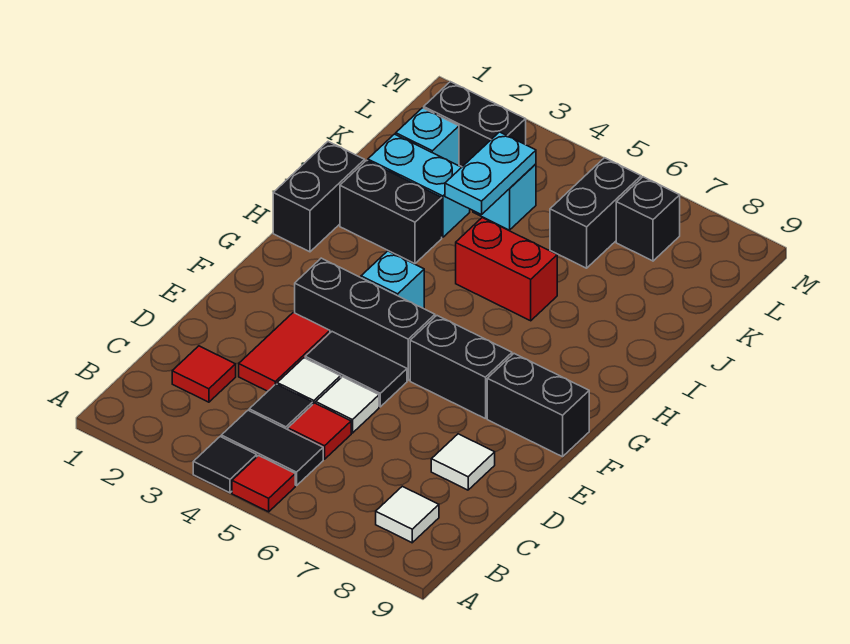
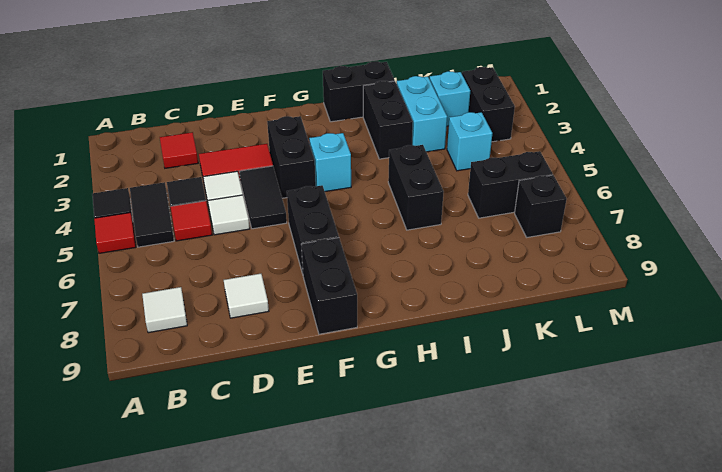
black brick F3:F5 level 1 -> black brick F3:F4 level 1
red brick I5:I6 level 1 -> black brick I5:I6 level 1
cyan plate J4:K4 level 2 -> none

